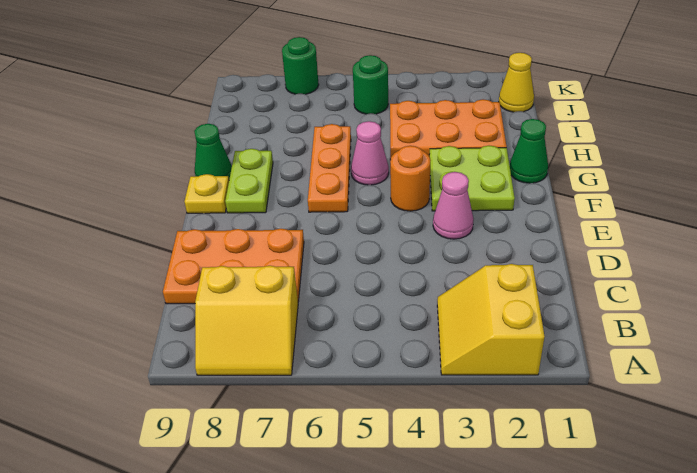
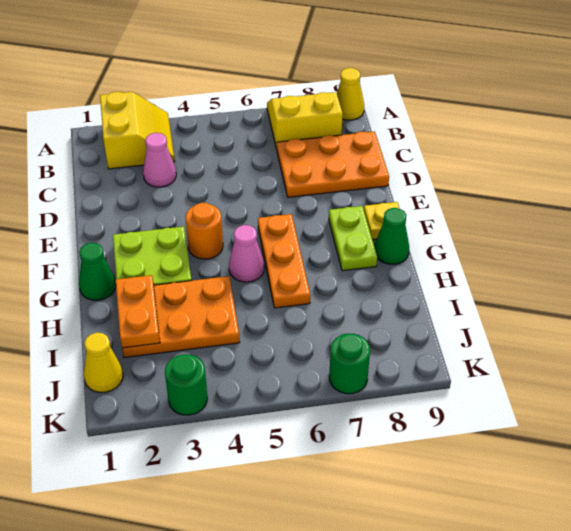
none -> yellow cone A9 level 1
pink cone E3 level 1 -> pink cone C3 level 1
none -> orange plate H2:I2 level 2
green round brick J5 level 1 -> green round brick K3 level 1

